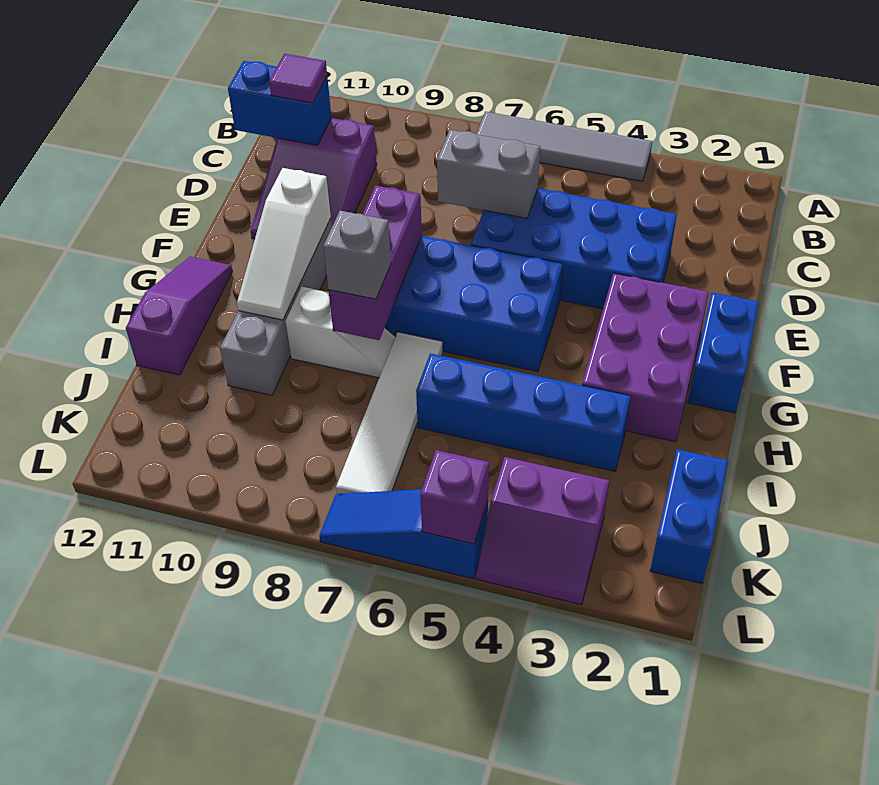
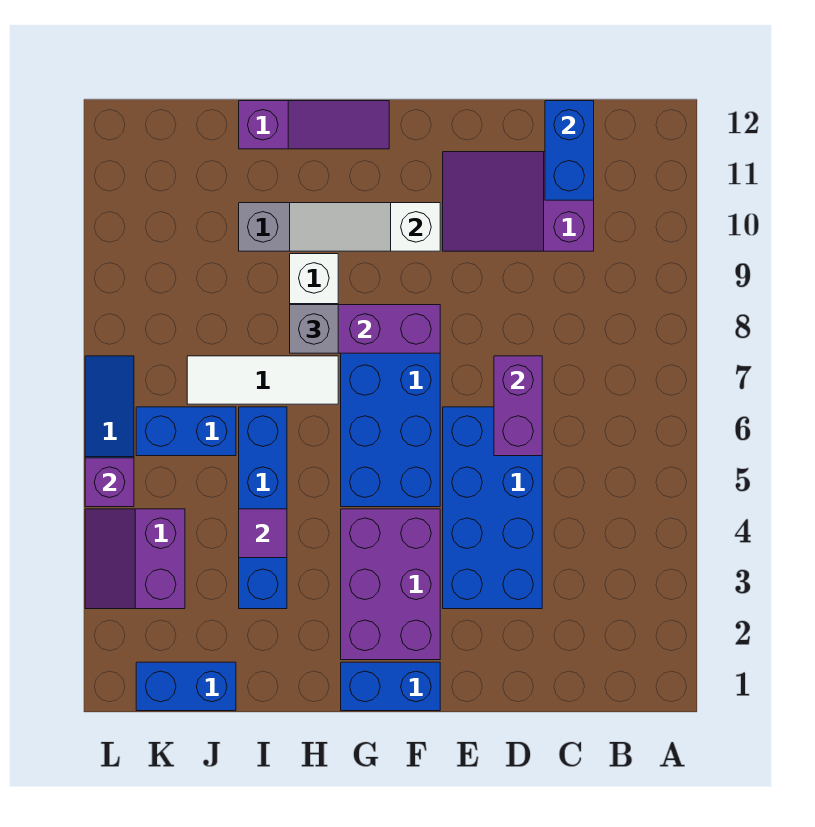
grey tile A4:A7 level 1 -> none
purple tile C11 level 3 -> purple tile I4 level 2
grey brick D6:D7 level 2 -> purple brick D6:D7 level 2
purple brick F2:H3 level 1 -> purple brick F2:G4 level 1
white tile H7:K7 level 1 -> white tile H7:J7 level 1
none -> blue brick J6:K6 level 1

